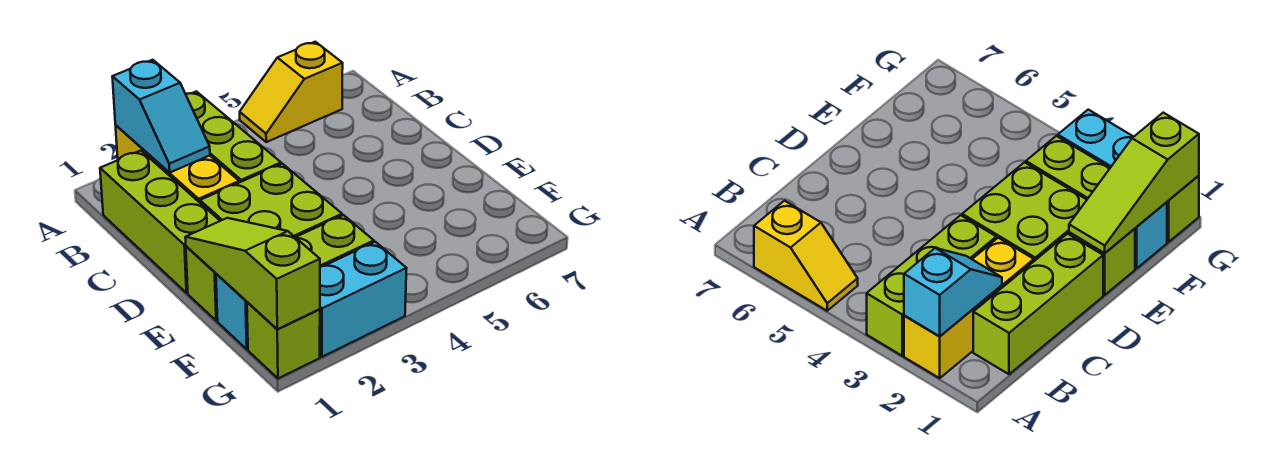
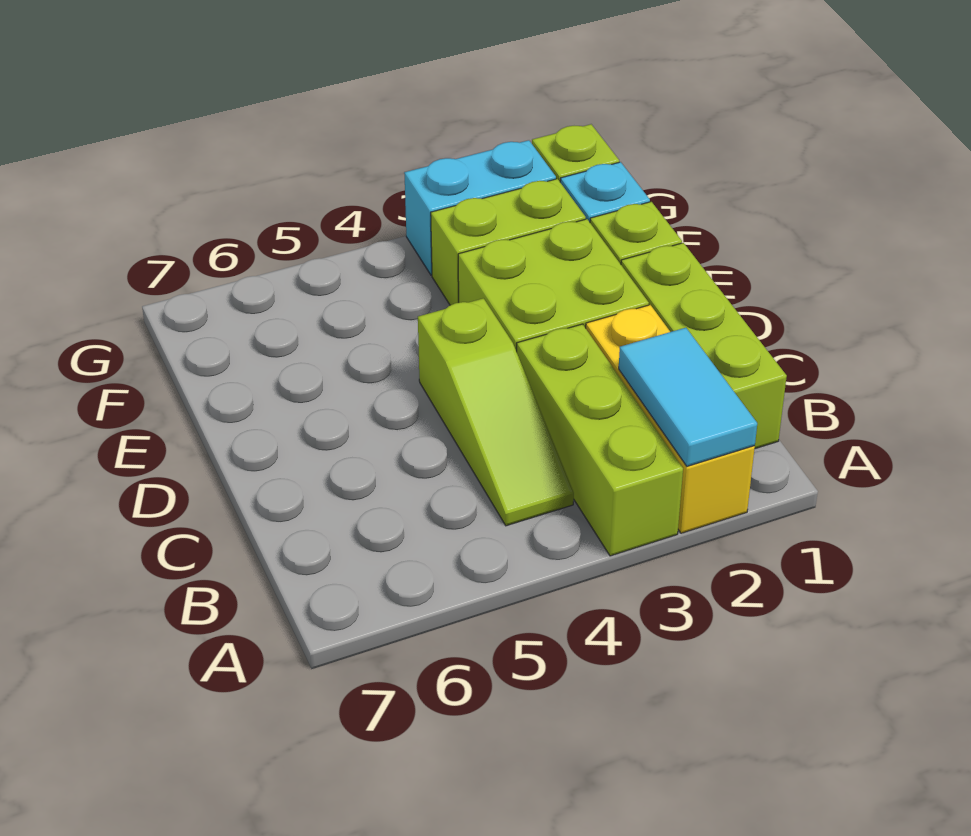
cyan slope A2:B2 level 2 top A -> cyan tile A2:B2 level 2
yellow slope A5:A6 level 1 top 6 -> none
lime slope E1:G1 level 2 top G -> lime slope B4:D4 level 1 top D

